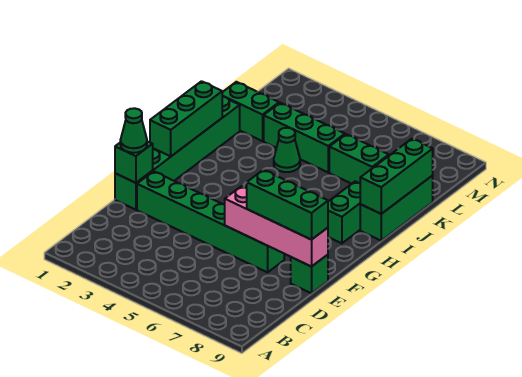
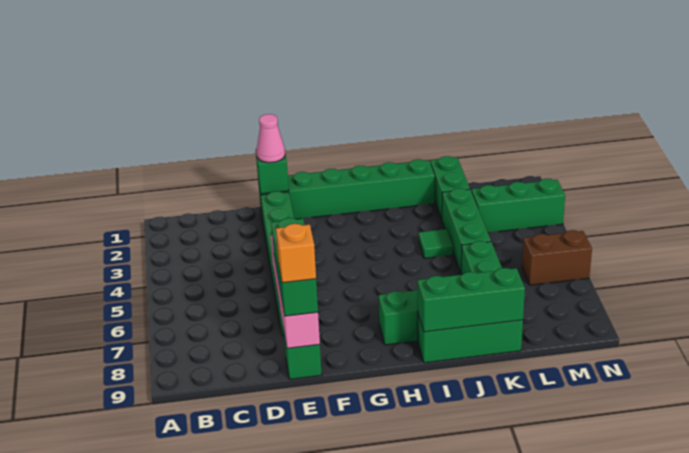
green cone E1 level 3 -> pink cone E1 level 3
none -> orange brick E9 level 4
green brick G1:I1 level 2 -> green brick L3:N3 level 1
green cone J4 level 1 -> green tile J4 level 1
none -> brown brick M6:N6 level 1

